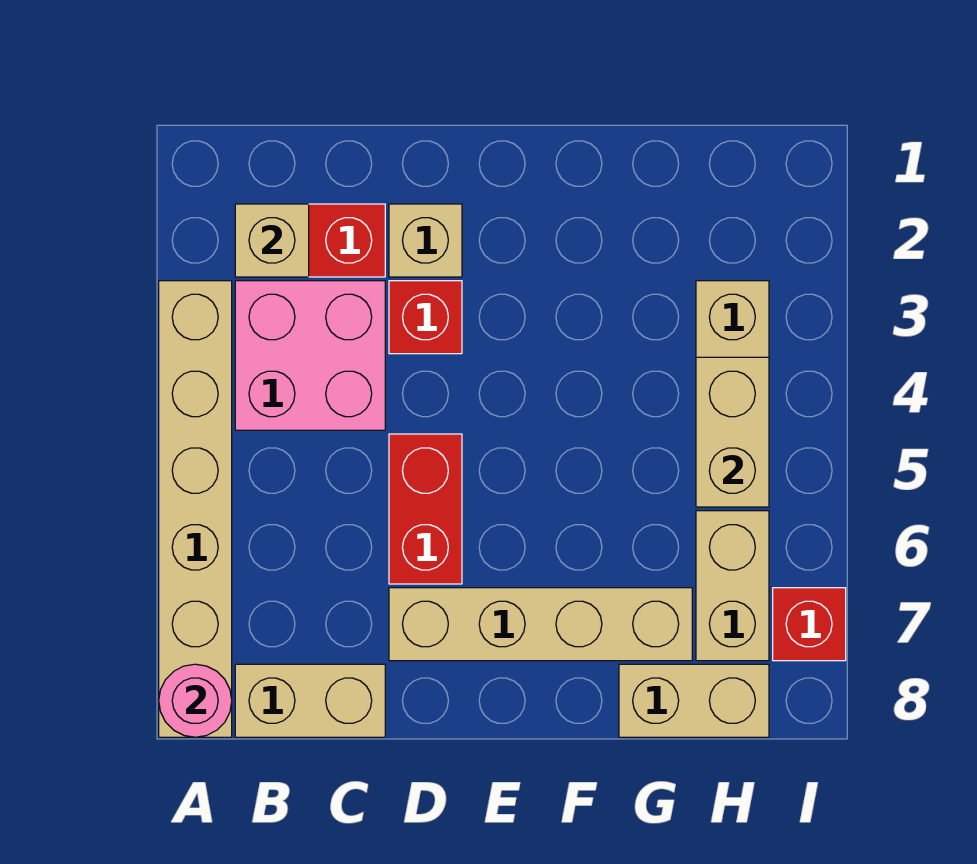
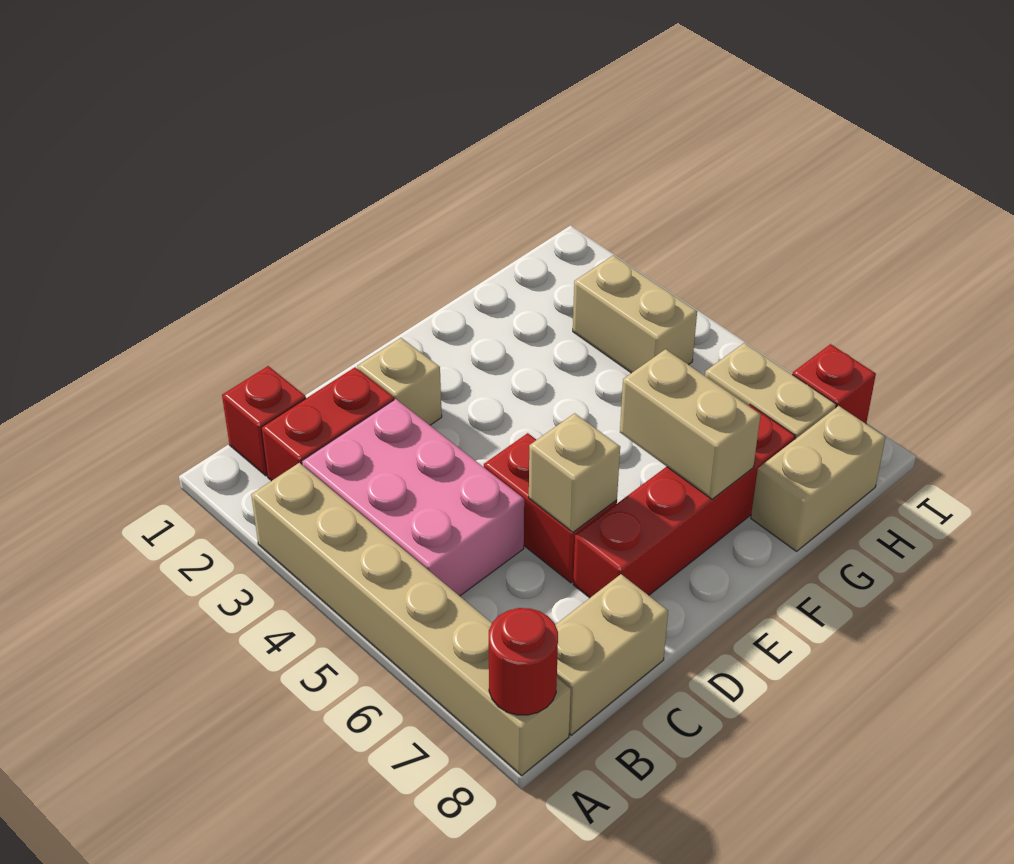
pink round brick A8 level 2 -> red round brick A8 level 2
tan brick B2 level 2 -> tan brick D6 level 2
pink brick B3:C4 level 1 -> pink brick B3:C5 level 1
red brick D3 level 1 -> red brick B1 level 1
tan brick D7:G7 level 1 -> red brick D7:G7 level 1
tan brick H4:H5 level 2 -> tan brick F6:F7 level 2

